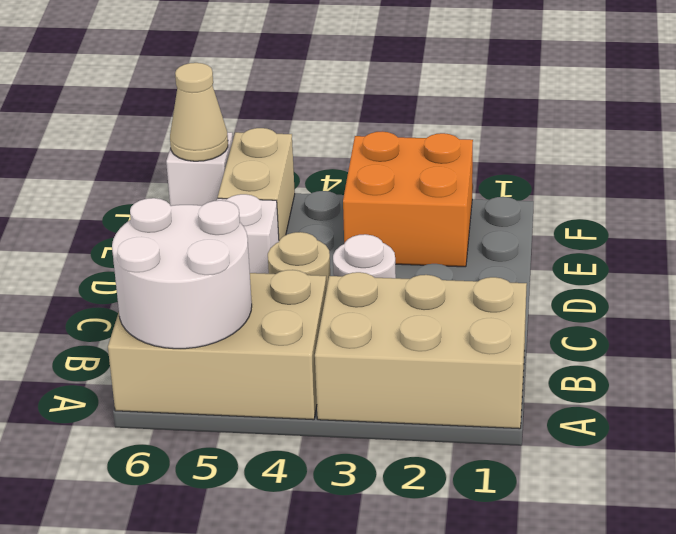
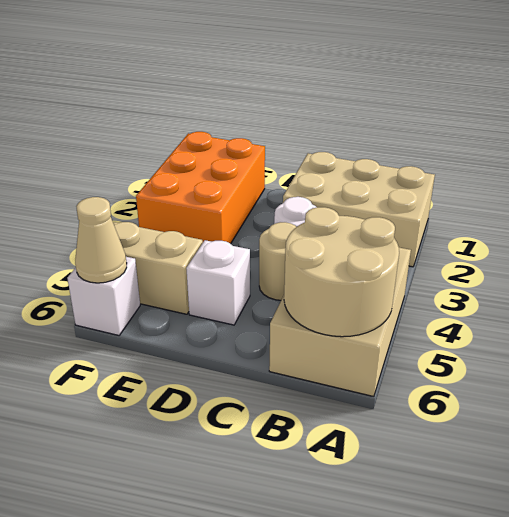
tan brick A1:B3 level 1 -> tan brick A1:C2 level 1
white round brick A5:B6 level 2 -> tan round brick A5:B6 level 2
orange brick E2:F3 level 1 -> orange brick E1:F3 level 1

